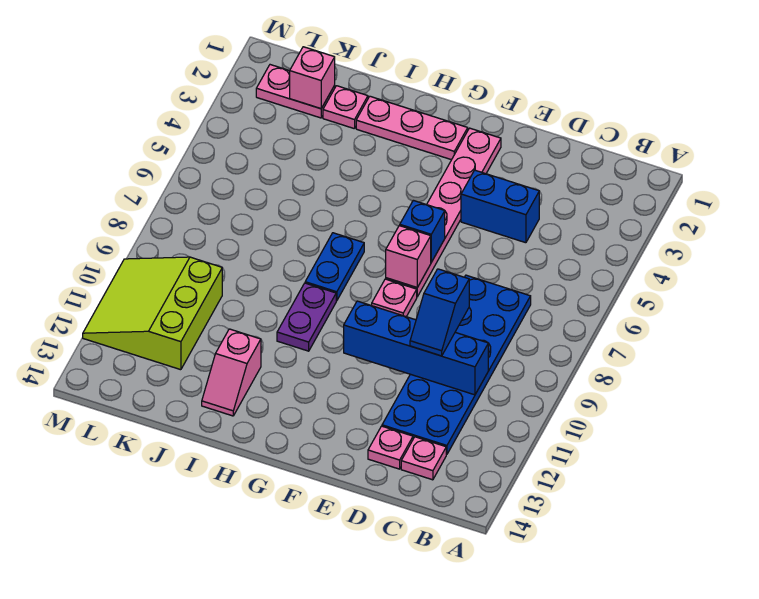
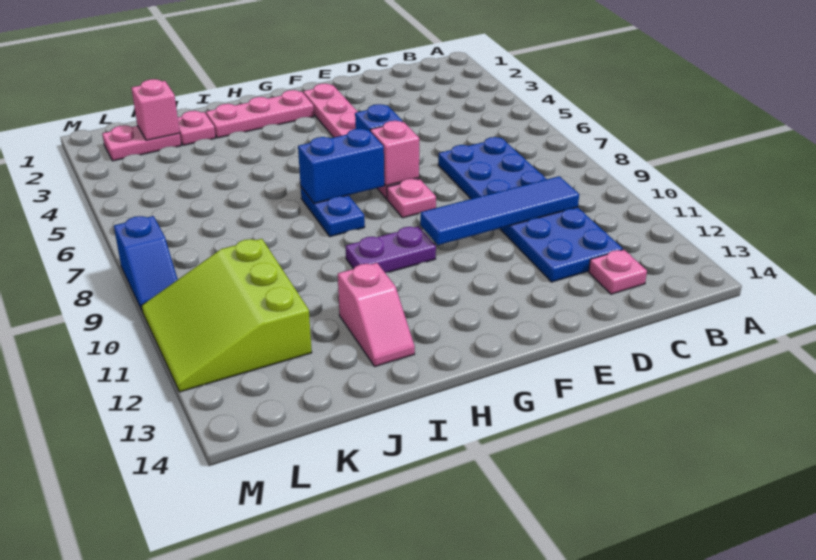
blue brick C10:F10 level 2 -> blue tile C10:F10 level 2
blue brick D4:E4 level 1 -> blue brick G7:H7 level 2
blue slope D9:D10 level 3 top 9 -> blue slope M8:M9 level 1 top 8
pink plate D13 level 1 -> none
purple plate H9:H10 level 1 -> purple plate G10:H10 level 1

